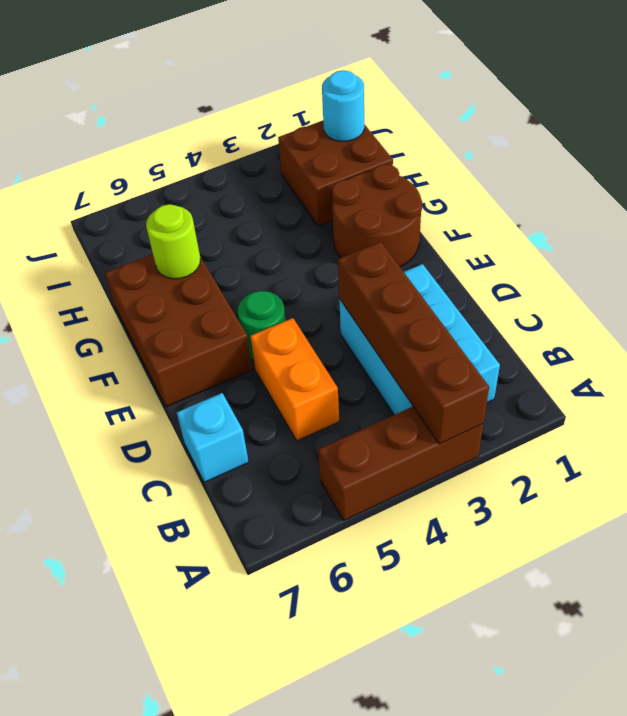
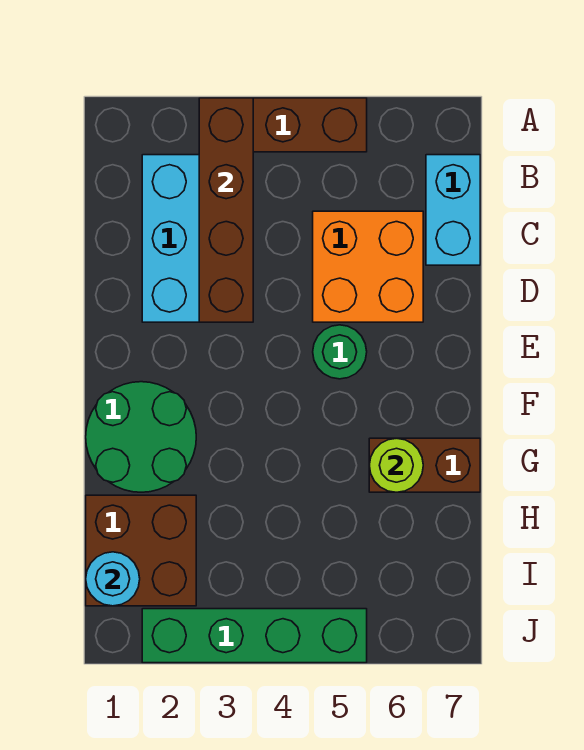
orange brick C5:D5 level 1 -> orange brick C5:D6 level 1
cyan brick C7 level 1 -> cyan brick B7:C7 level 1
brown brick E6:G7 level 1 -> brown brick G6:G7 level 1
brown round brick F1:G2 level 1 -> green round brick F1:G2 level 1
none -> green brick J2:J5 level 1

